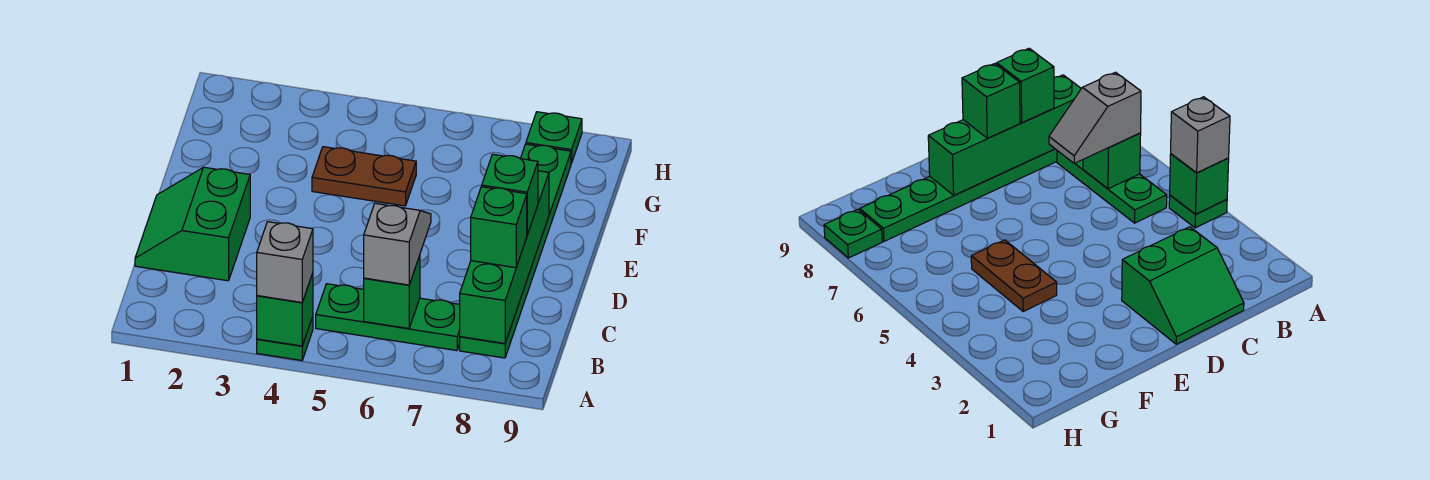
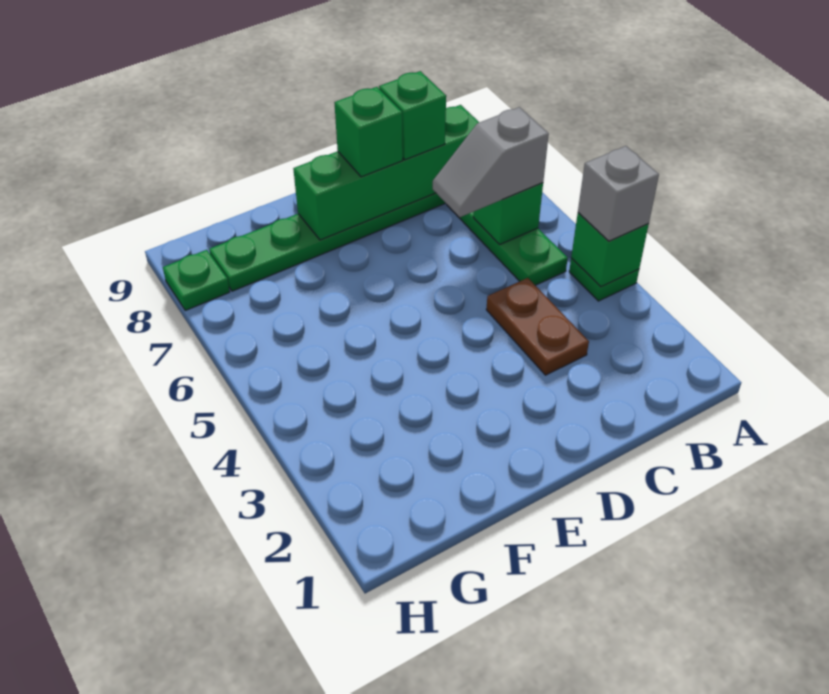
green slope C1:D2 level 1 top 2 -> none
brown plate F4:F5 level 1 -> brown plate C3:C4 level 1

